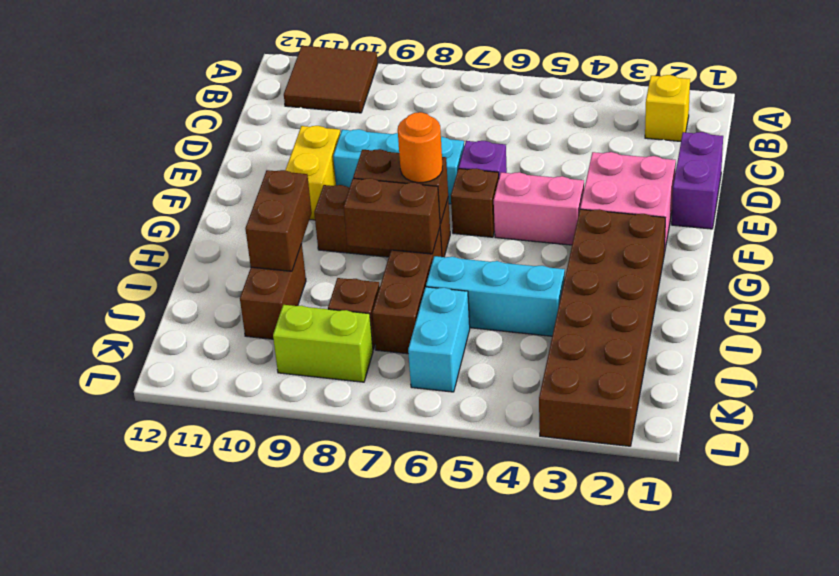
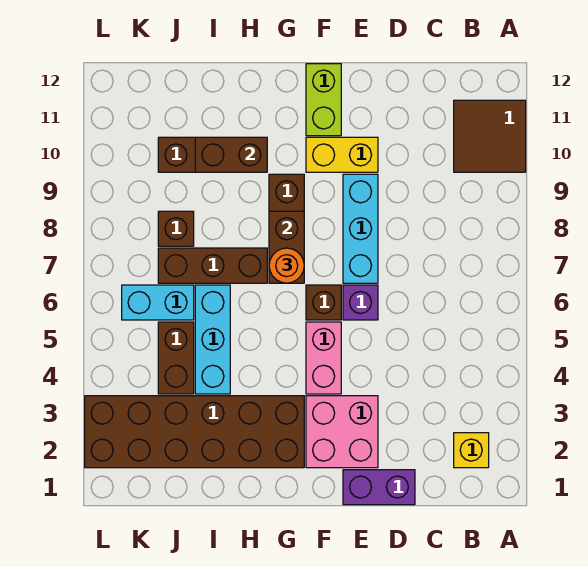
brown brick H7:H8 level 2 -> brown brick J4:J5 level 1
lime brick K8:K9 level 1 -> lime brick F11:F12 level 1

